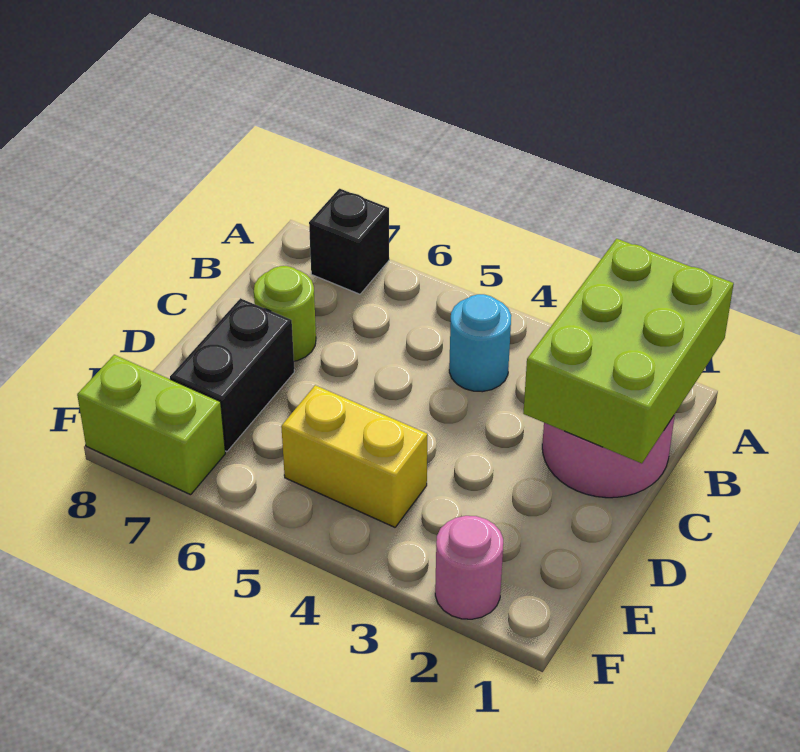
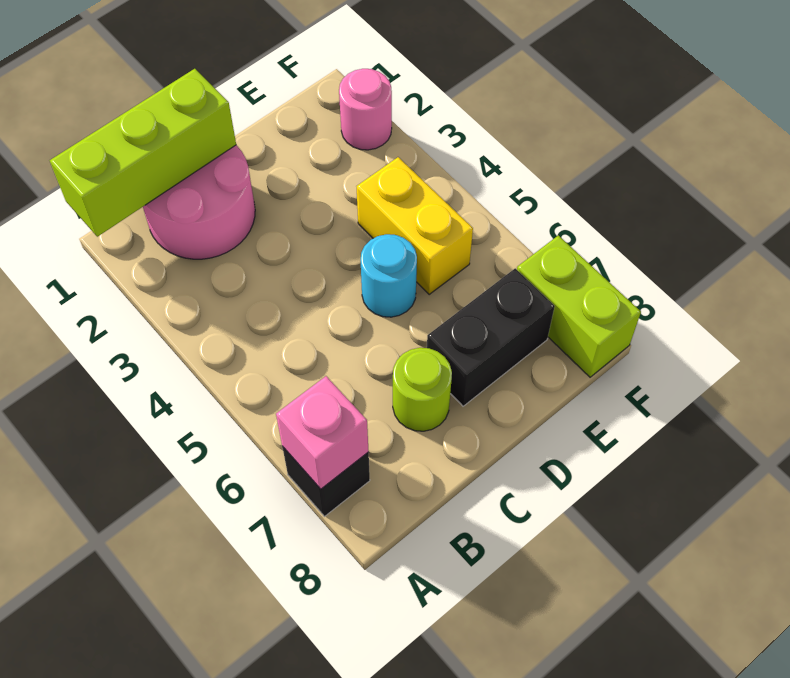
lime brick A1:C2 level 2 -> lime brick A1:C1 level 2
none -> pink brick A7 level 2
cyan round brick B4 level 1 -> cyan round brick D5 level 1

